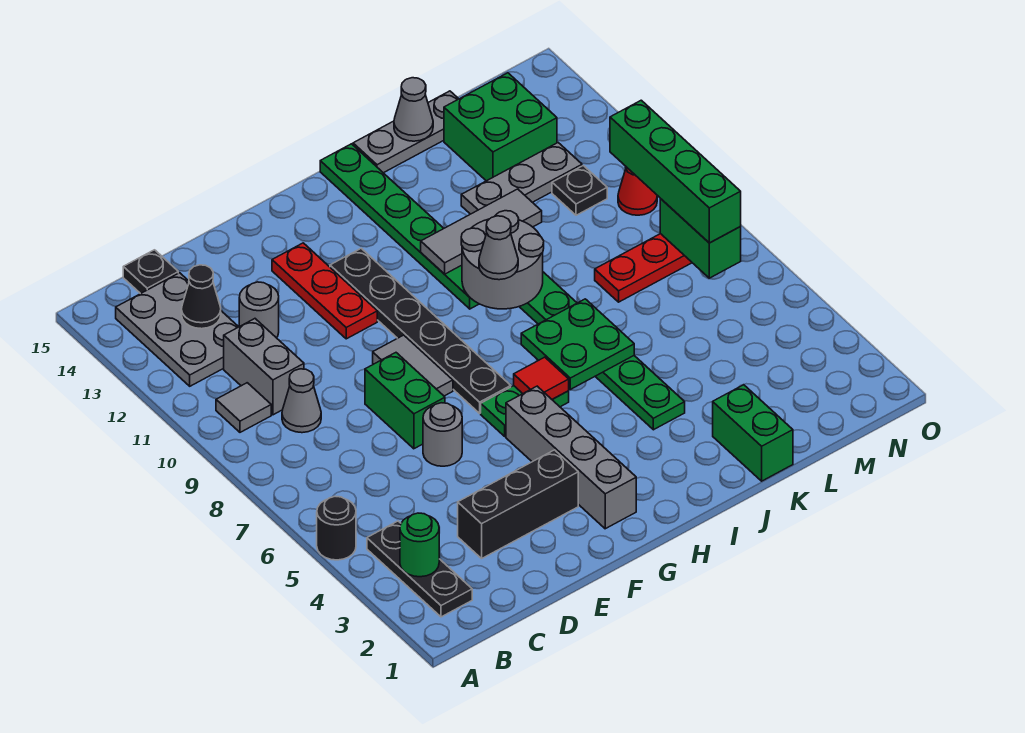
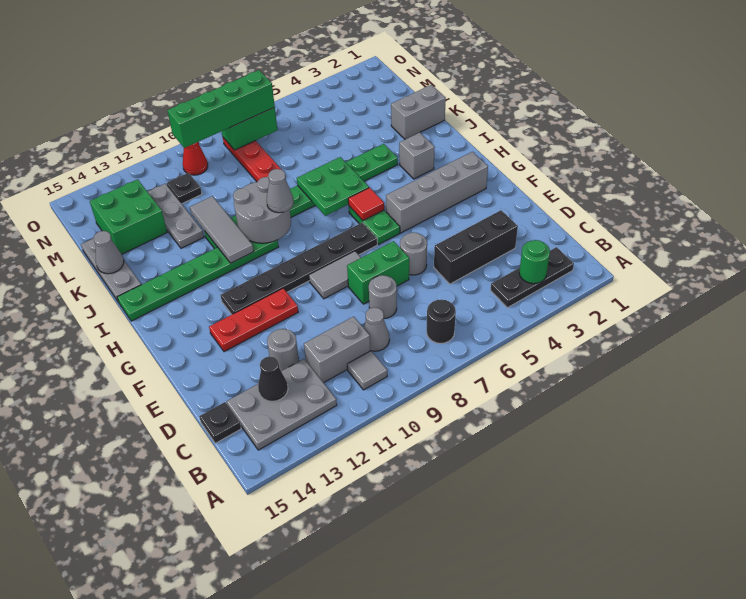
black round brick A5 level 1 -> black round brick B7 level 1
black brick D3:F3 level 1 -> black brick D3:D5 level 1
none -> grey round brick D8 level 1
none -> grey brick I3 level 1
green brick K1:K2 level 1 -> grey brick K1:K2 level 1

